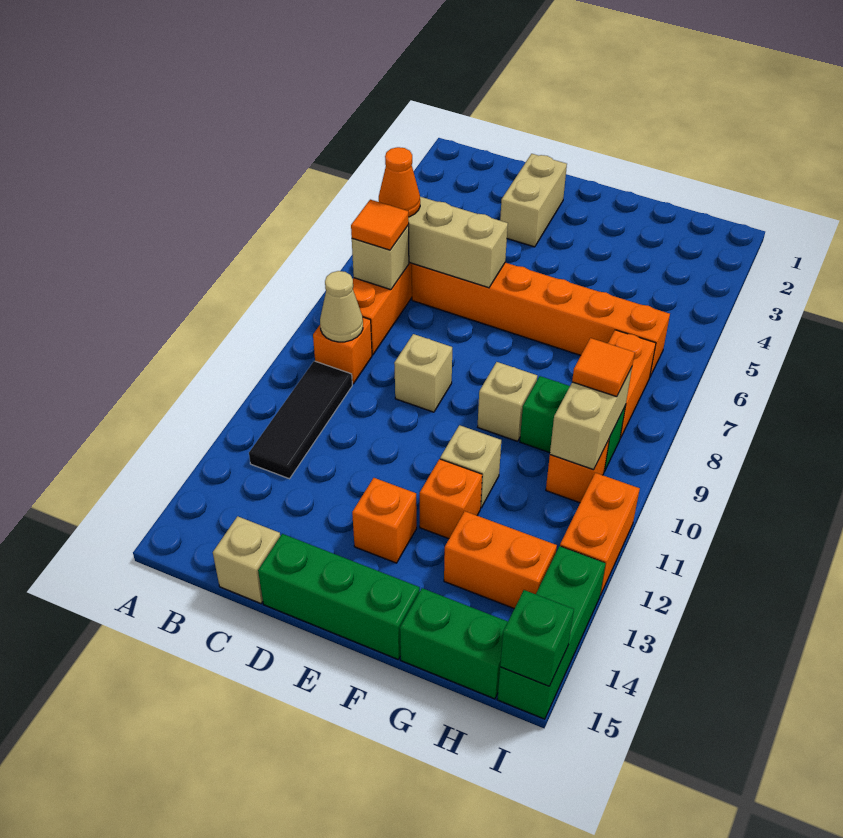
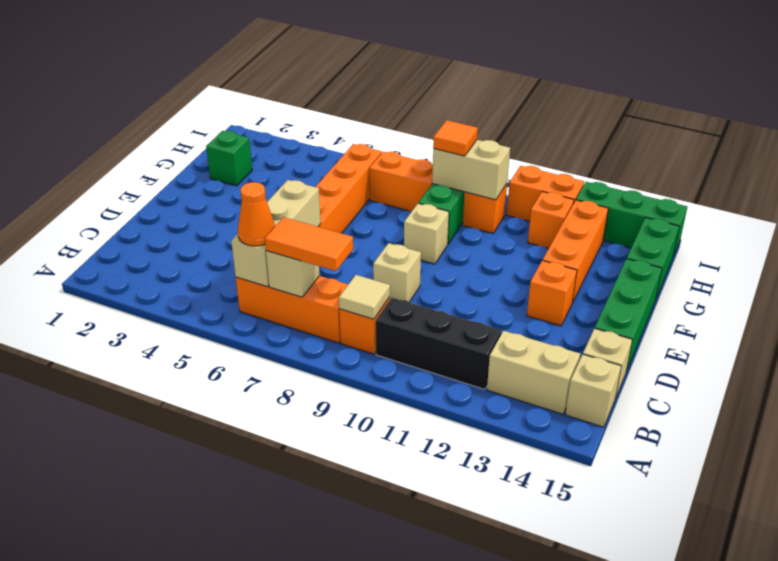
orange tile B7 level 3 -> orange tile B7:B8 level 3
tan cone B9 level 2 -> tan tile B9 level 2
black tile B10:B12 level 1 -> black brick B10:B12 level 1
tan brick D2:D3 level 1 -> tan brick B13:B14 level 1
tan brick F11 level 1 -> tan brick B15 level 1
orange brick F12 level 1 -> orange brick H12 level 1
orange brick G13:H13 level 1 -> orange brick F13:H13 level 1
green brick I15 level 2 -> green brick G2 level 1

